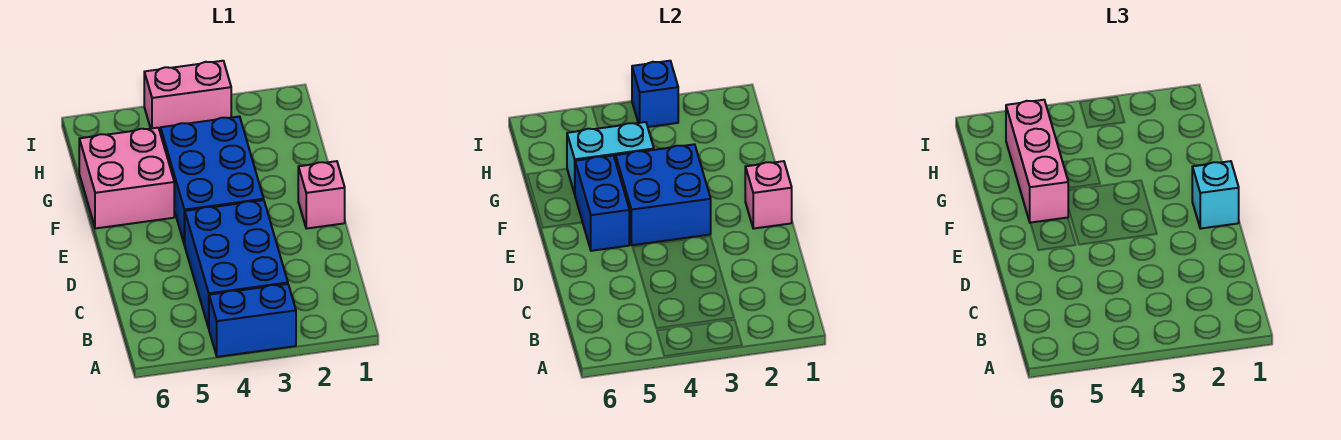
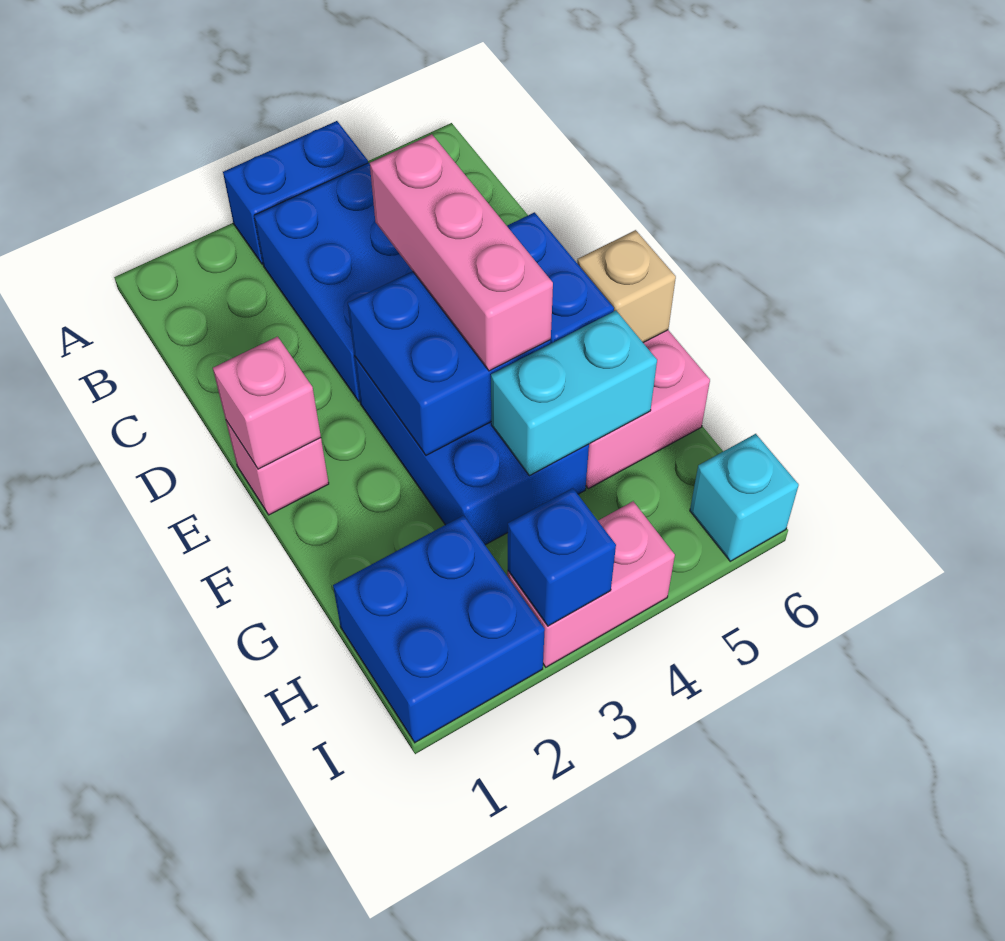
cyan brick E1 level 3 -> cyan brick I6 level 1
pink brick F5:H5 level 3 -> pink brick D4:F4 level 3
none -> tan brick F6 level 2
none -> blue brick H1:I2 level 1

